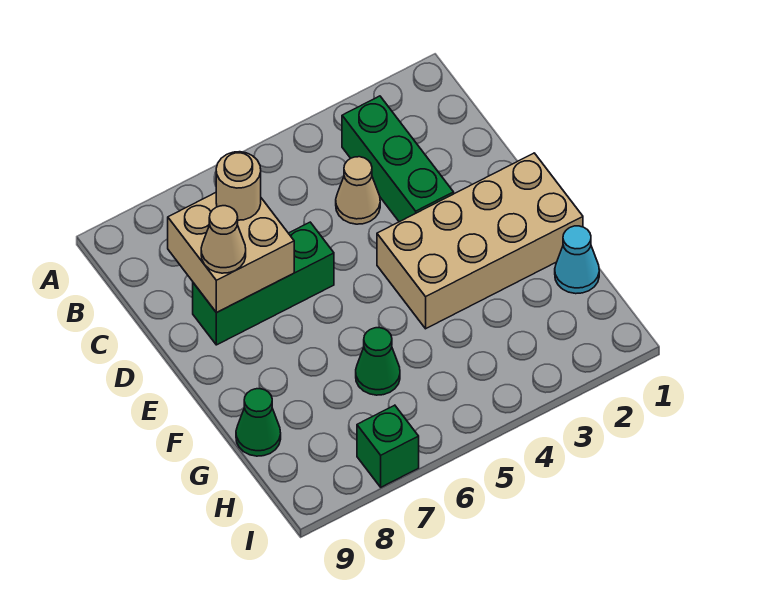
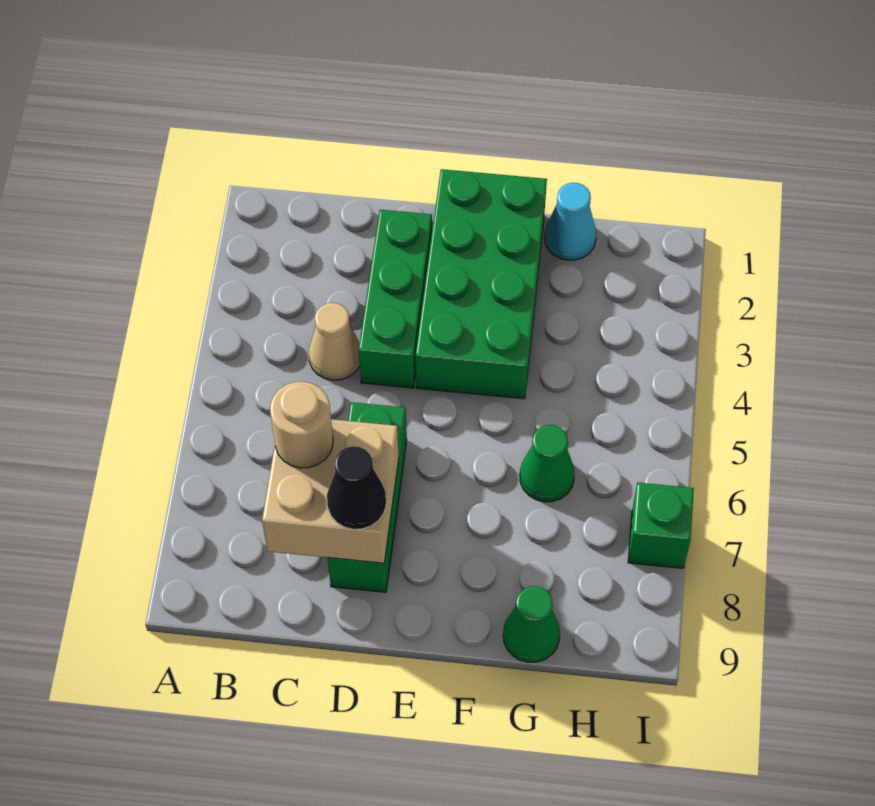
green brick B3:D3 level 1 -> green brick D2:D4 level 1
tan cone D8 level 3 -> black cone D8 level 3
tan brick E1:F4 level 1 -> green brick E1:F4 level 1

